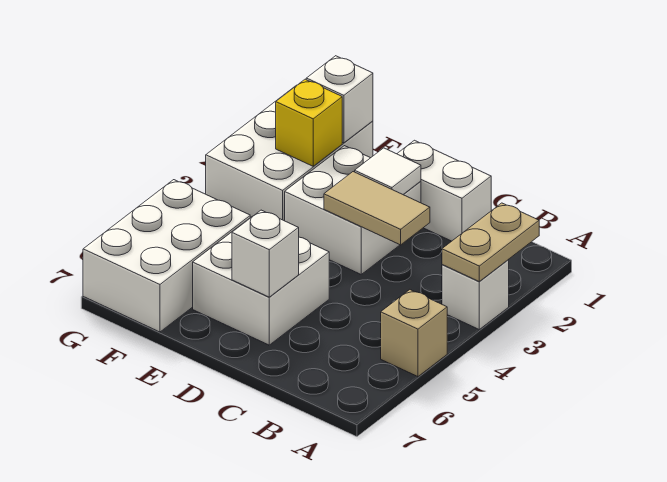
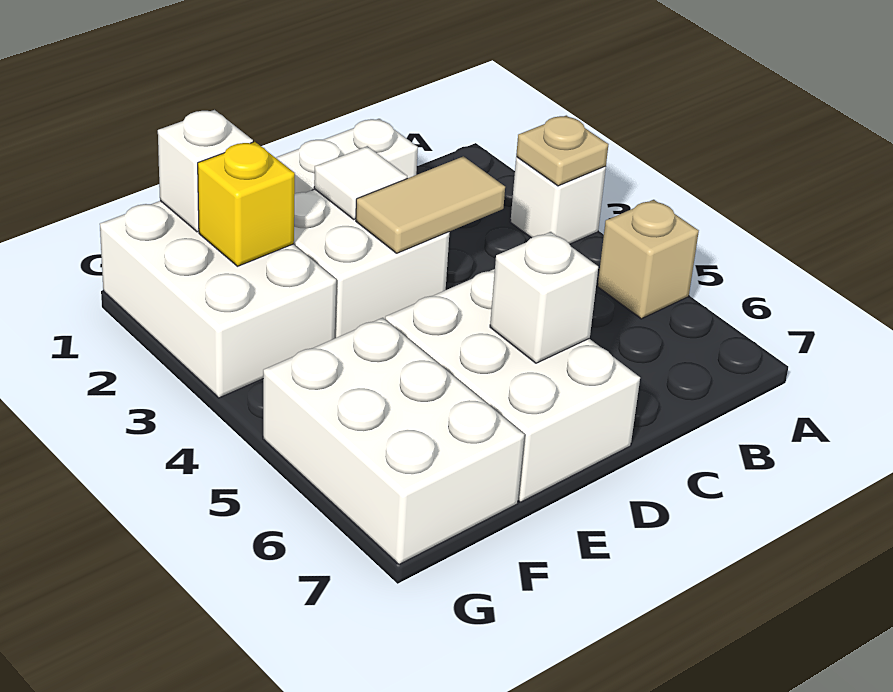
tan plate A2:A3 level 2 -> tan plate A3 level 2
white brick D5:E6 level 1 -> white brick D5:E7 level 1

